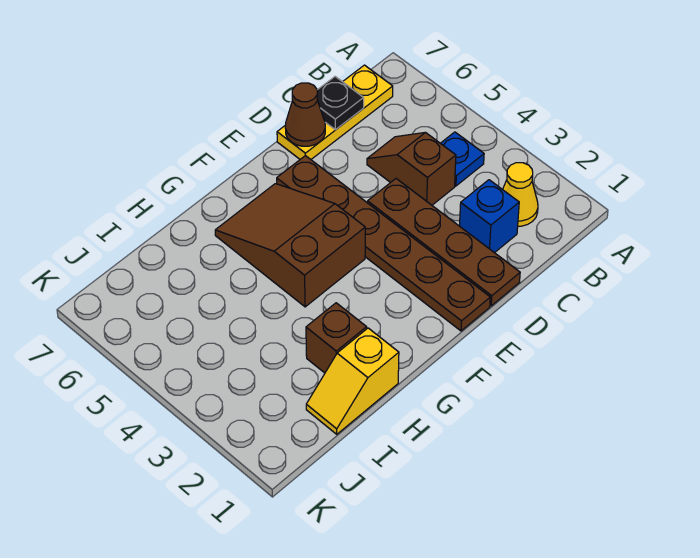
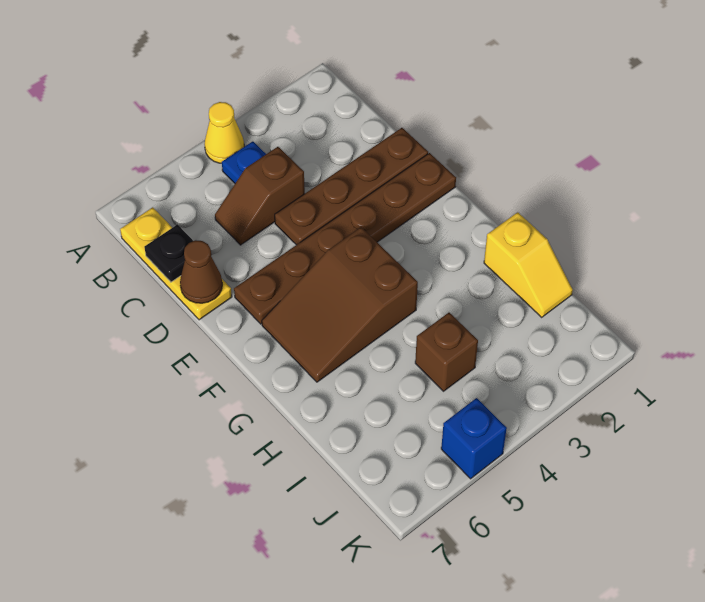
yellow cone B2 level 1 -> yellow cone A4 level 1
blue brick C2 level 1 -> blue brick K5 level 1
brown brick H2 level 1 -> brown brick I4 level 1

